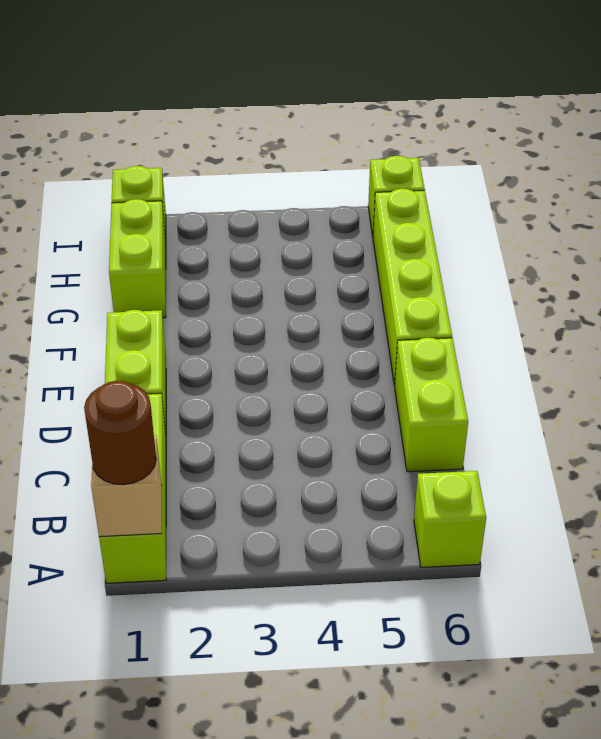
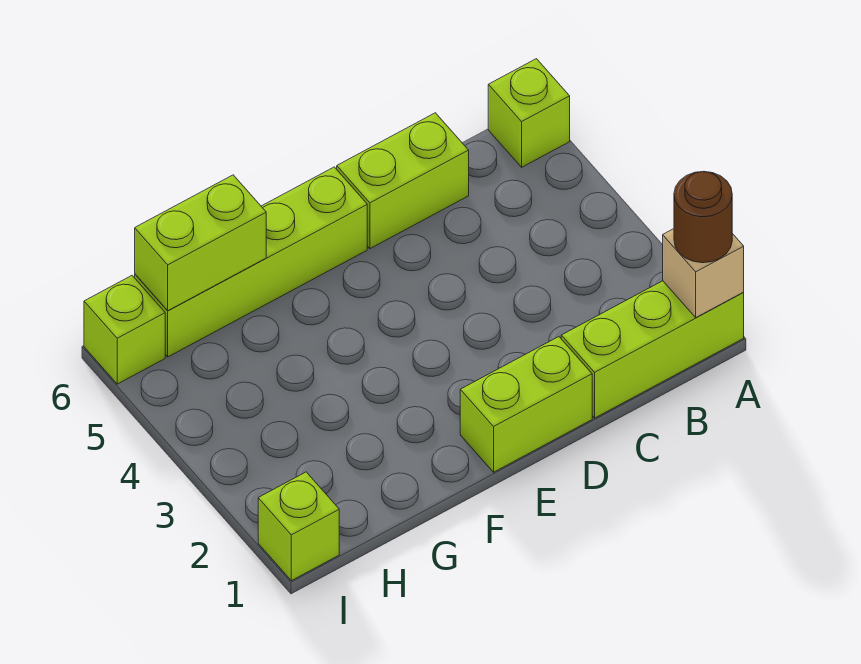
lime brick G1:H1 level 1 -> lime brick G6:H6 level 2

